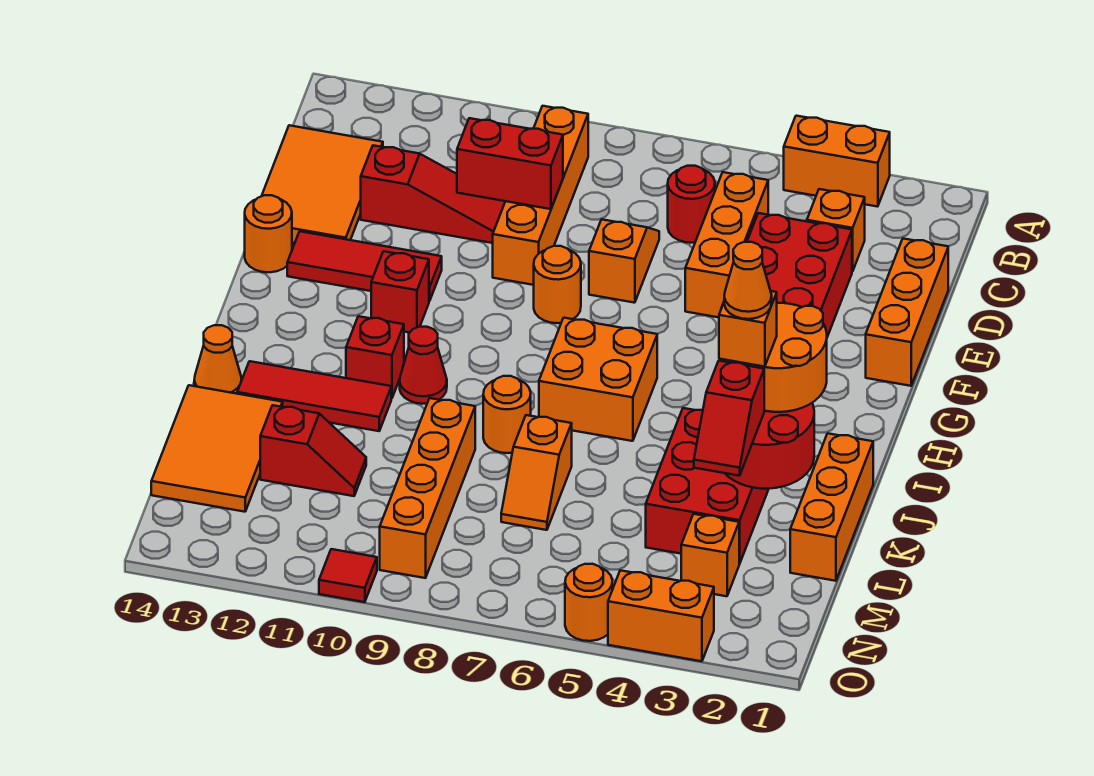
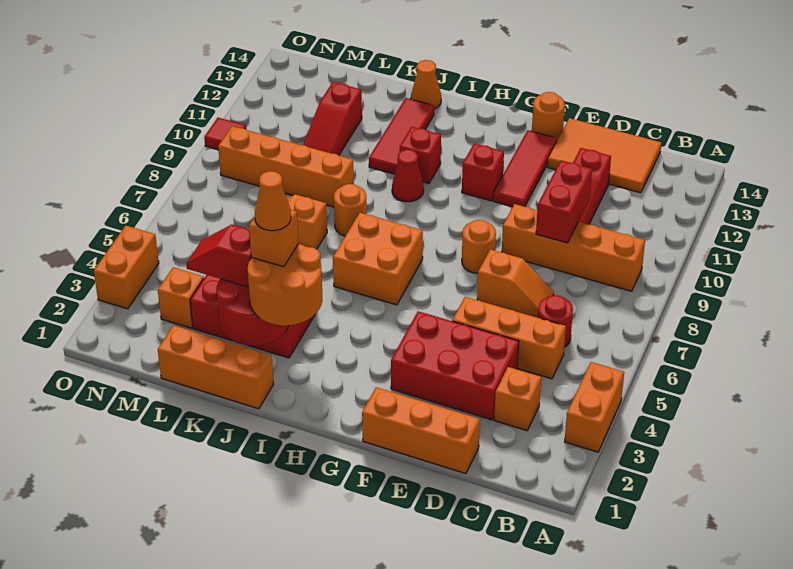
orange tile K13:M14 level 1 -> none
red slope L11:L12 level 1 top 12 -> red slope L10:L12 level 1 top 12
orange round brick O5 level 1 -> none

